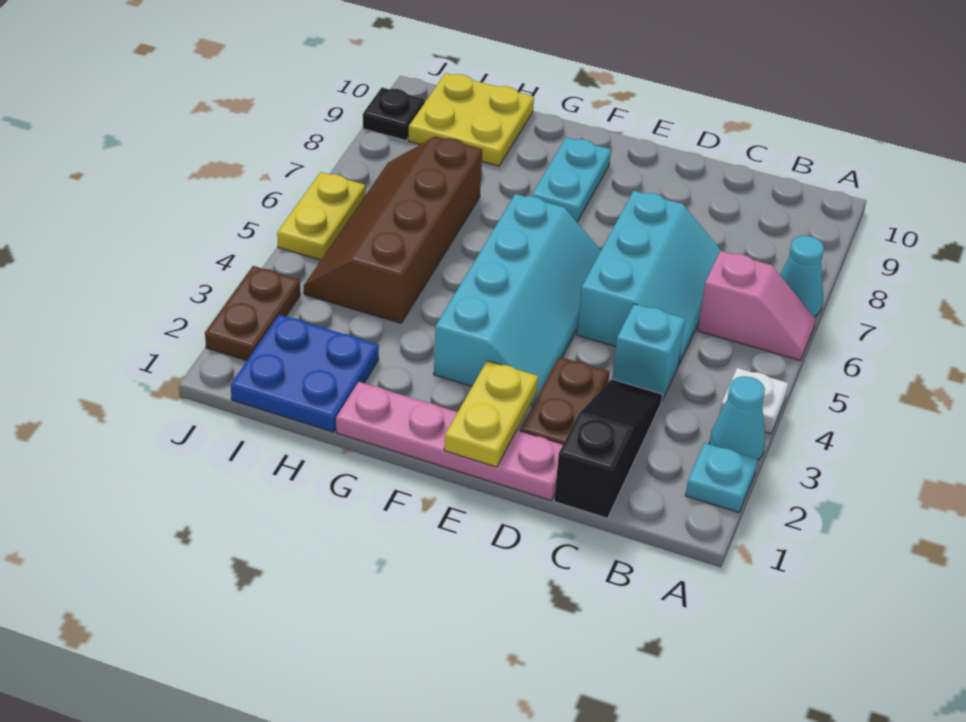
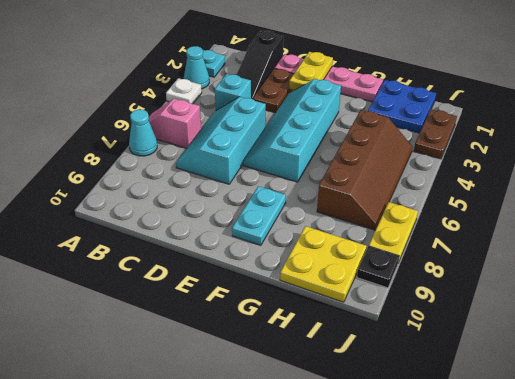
yellow plate J5:J6 level 1 -> yellow plate J7:J8 level 1

